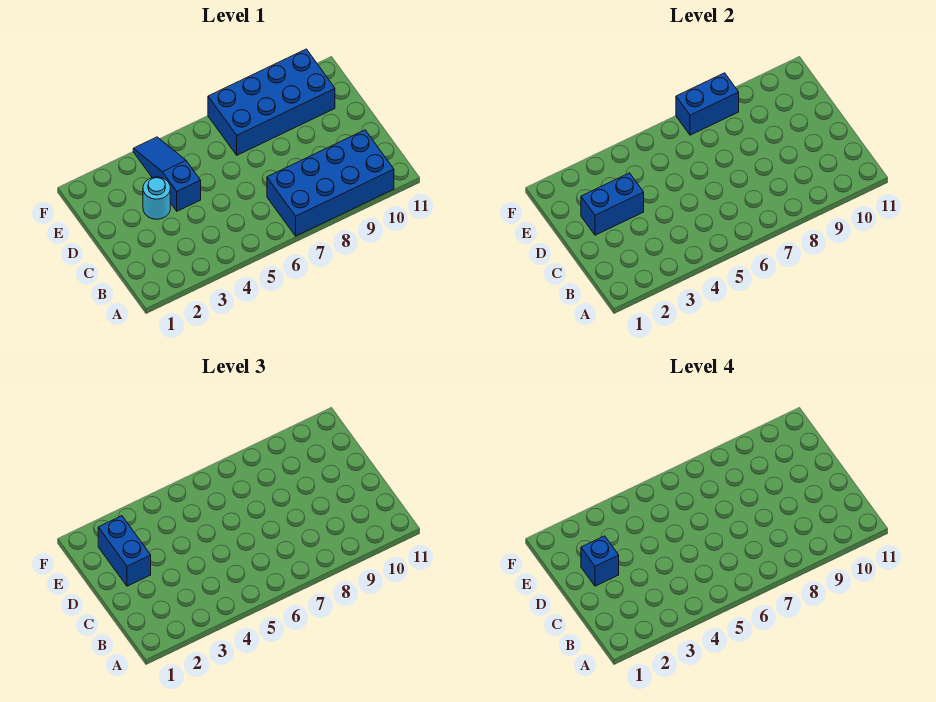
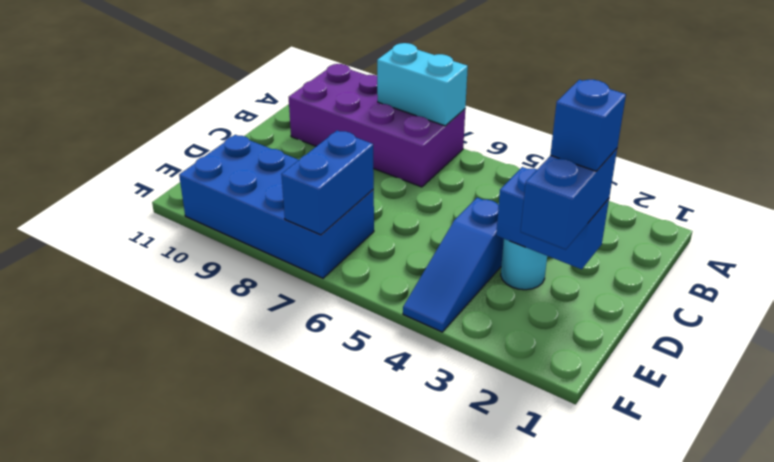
blue brick A7:B10 level 1 -> purple brick A7:B10 level 1
none -> cyan brick A7:A8 level 2
blue brick F7:F8 level 2 -> blue brick E7:F7 level 2

